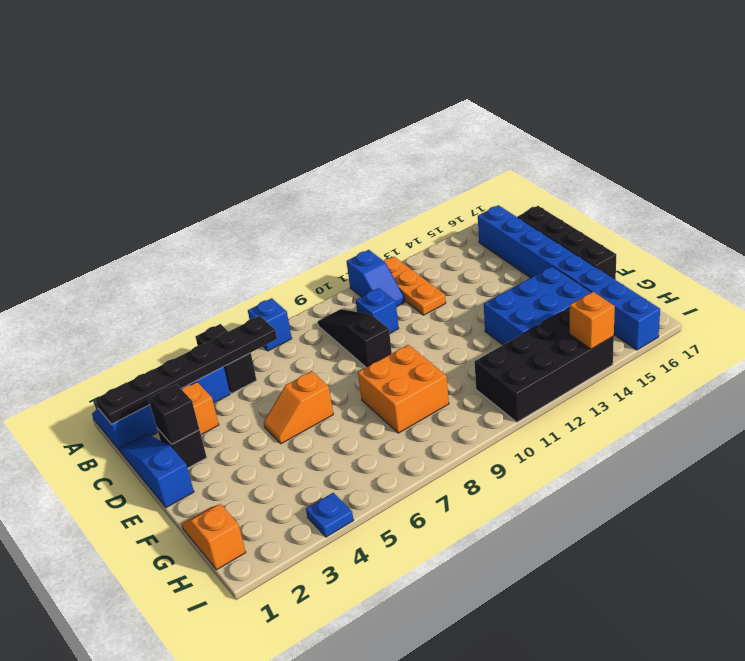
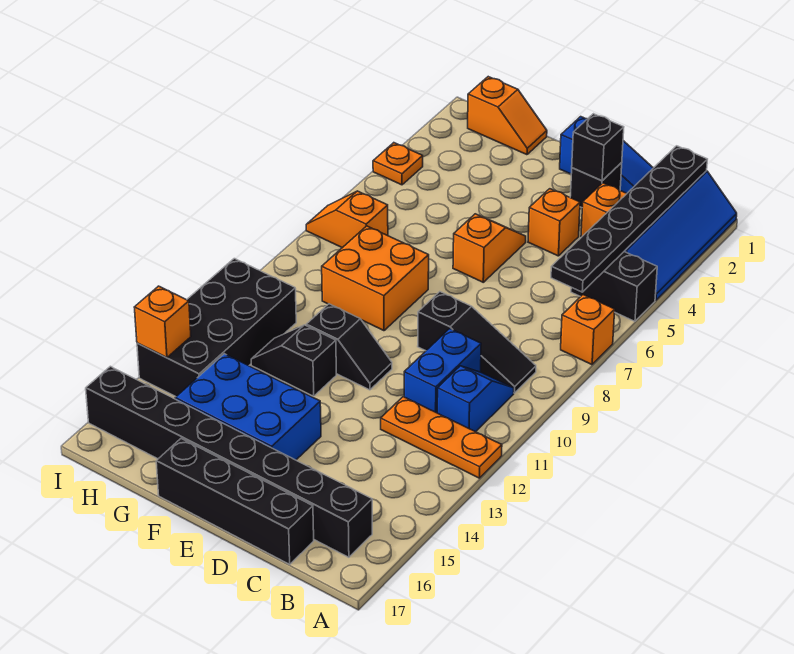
blue brick A7 level 1 -> orange brick A7 level 1
blue slope A11:B11 level 1 top A -> blue slope B10:B11 level 1 top 11
blue brick B16:I16 level 1 -> black brick B16:I16 level 1
blue brick C10 level 1 -> blue brick C10:C11 level 1
none -> orange brick D4 level 1
none -> black slope E11:F11 level 1 top F
none -> black slope F12:G12 level 1 top F
blue brick F13:G15 level 1 -> blue brick E14:G15 level 1
none -> orange slope H7:I7 level 1 top H
blue plate I4 level 1 -> orange plate I4 level 1

